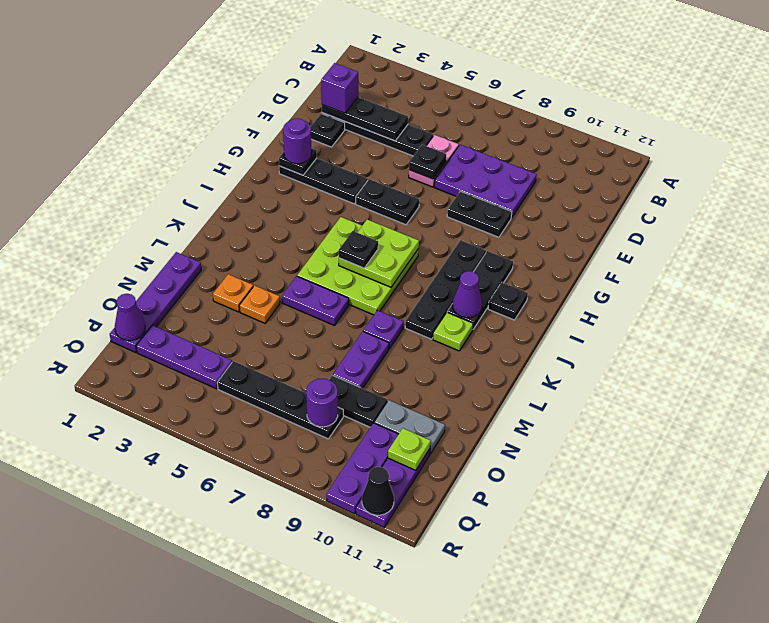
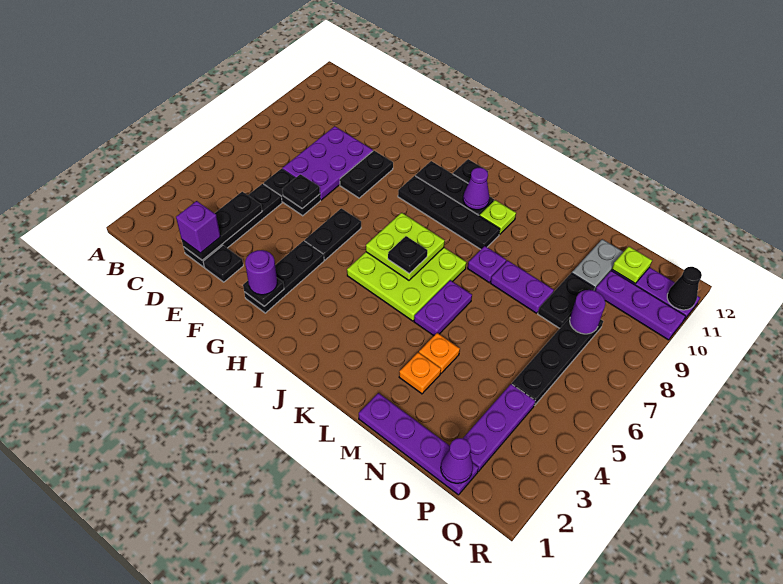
pink plate D6:E6 level 1 -> black plate D6:E6 level 1

